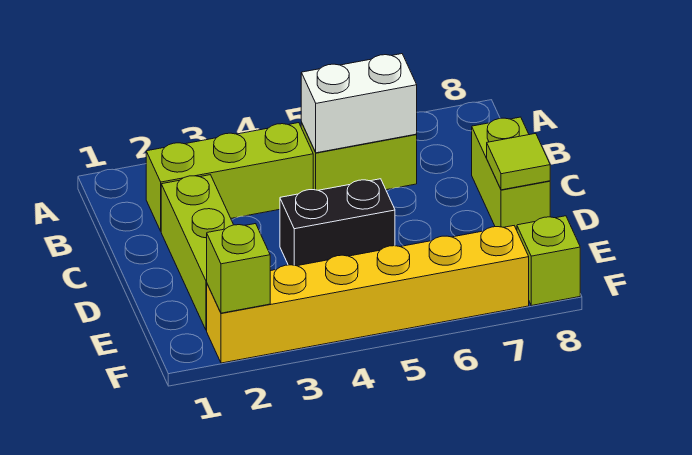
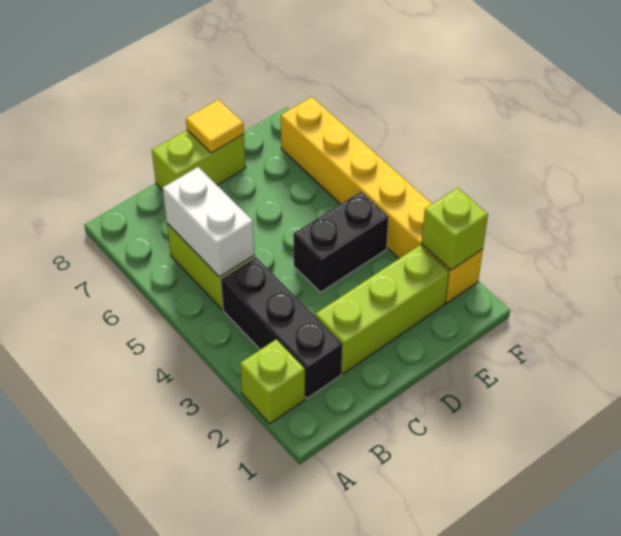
lime brick B2:B4 level 1 -> black brick B2:B4 level 1
black brick D4:D5 level 1 -> black brick D4:E4 level 1
lime tile D8 level 2 -> yellow tile D8 level 2
lime brick F8 level 1 -> lime brick A2 level 1

